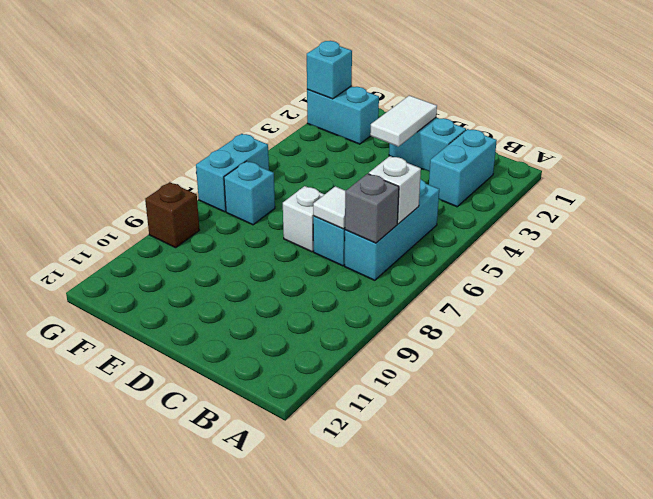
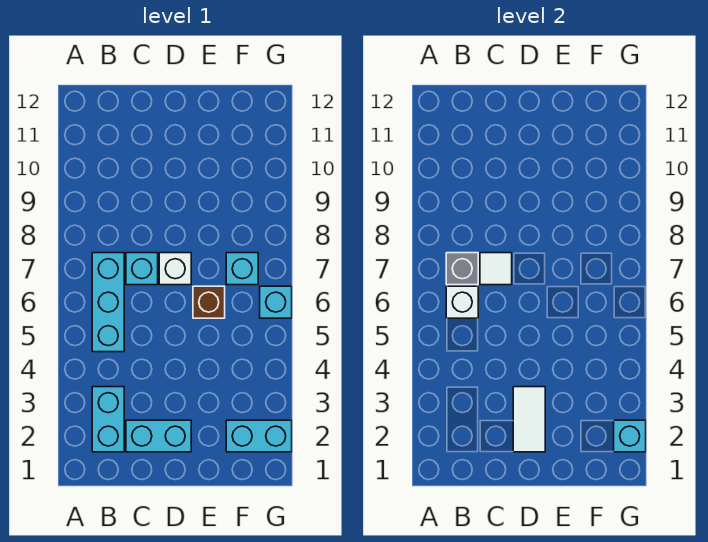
cyan brick G6:G7 level 1 -> cyan brick G6 level 1
brown brick G9 level 1 -> brown brick E6 level 1

